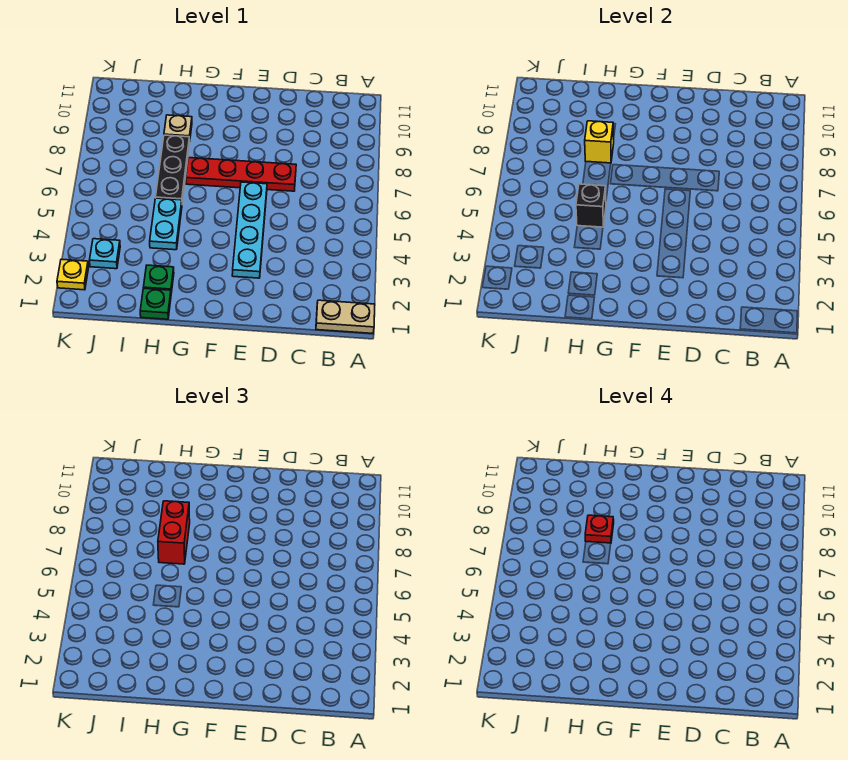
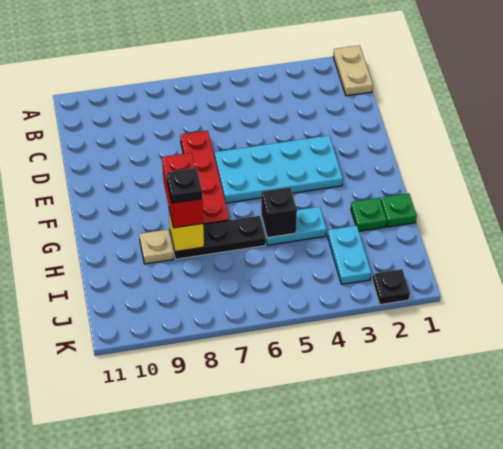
cyan plate E3:E6 level 1 -> cyan plate E3:F6 level 1
red brick H7:H8 level 3 -> red brick G8:H8 level 3
red plate H8 level 4 -> black plate H8 level 4
cyan plate J3 level 1 -> cyan plate I3:J3 level 1
yellow plate K2 level 1 -> black plate K2 level 1

